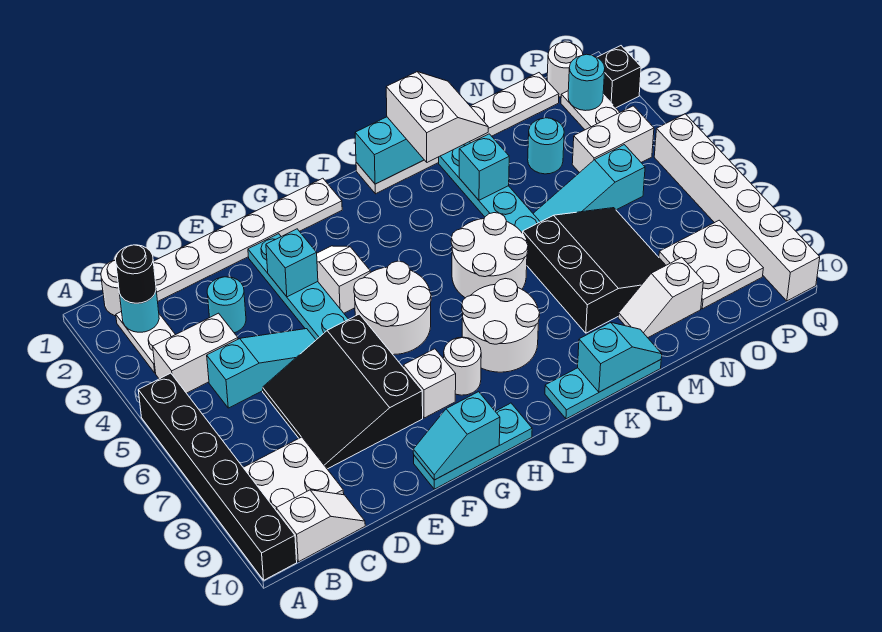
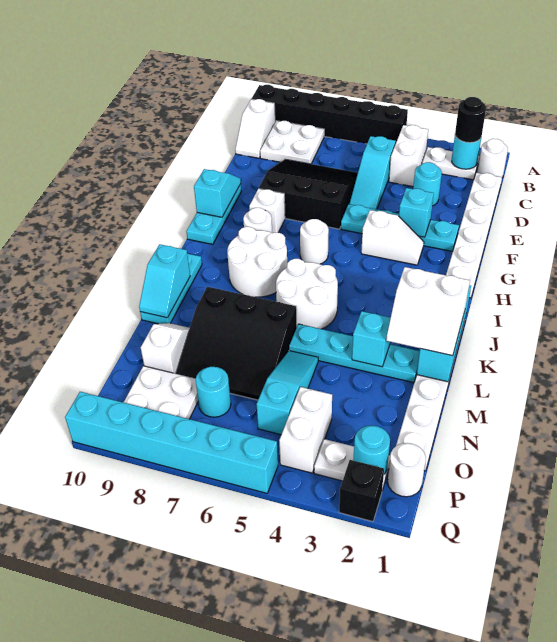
white round brick G5:H6 level 1 -> white round brick H6 level 1
cyan round brick N3 level 1 -> cyan round brick O7 level 1
white brick Q5:Q10 level 1 -> cyan brick Q5:Q10 level 1

